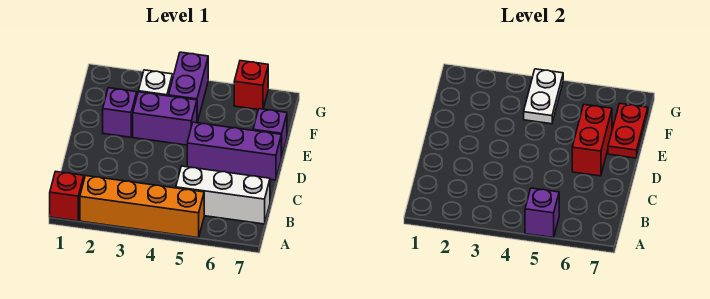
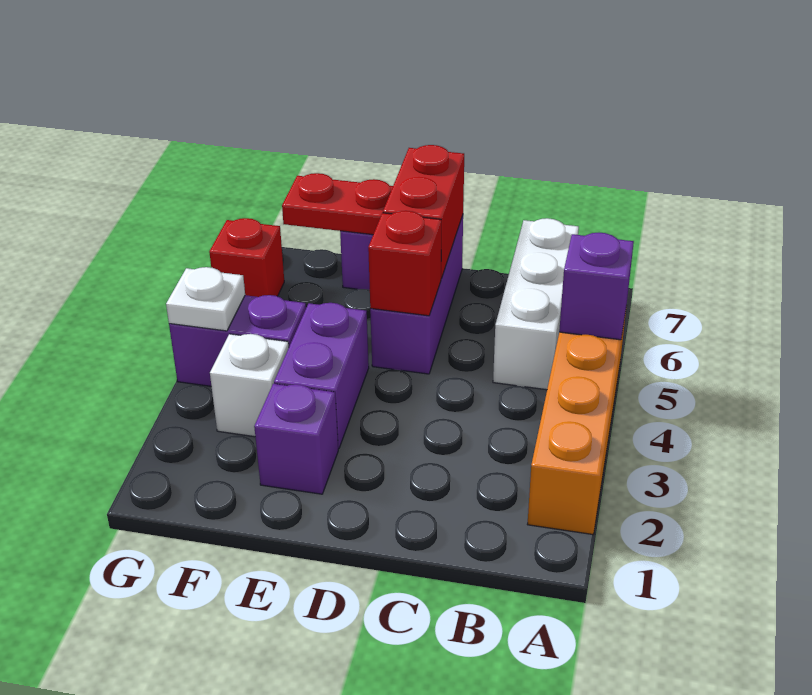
red brick A1 level 1 -> red brick D5 level 2
red brick D6:E6 level 2 -> red brick D6:D7 level 2
white plate F4:G4 level 2 -> white plate G4 level 2

